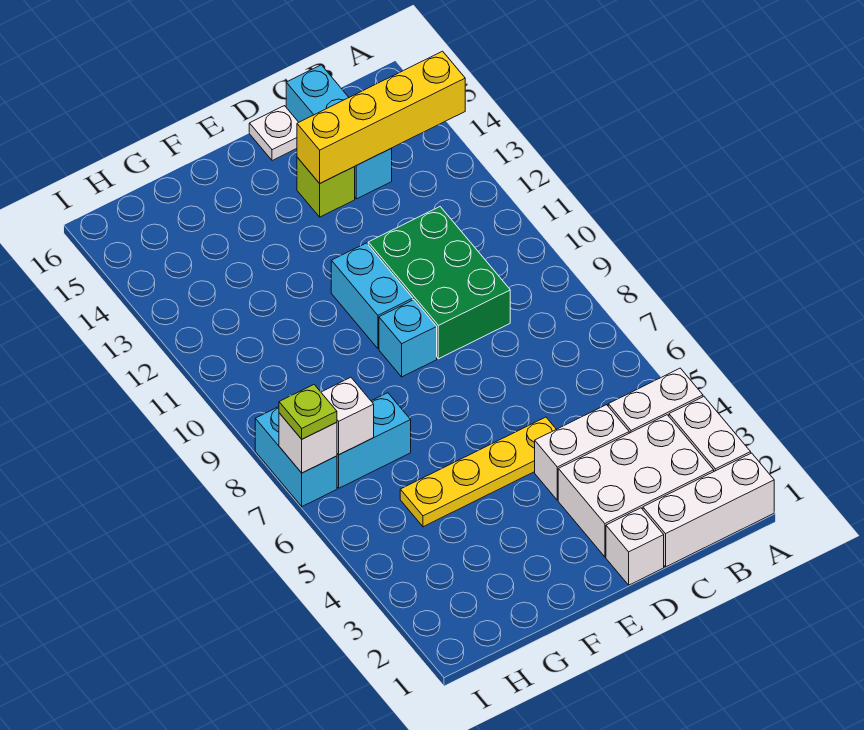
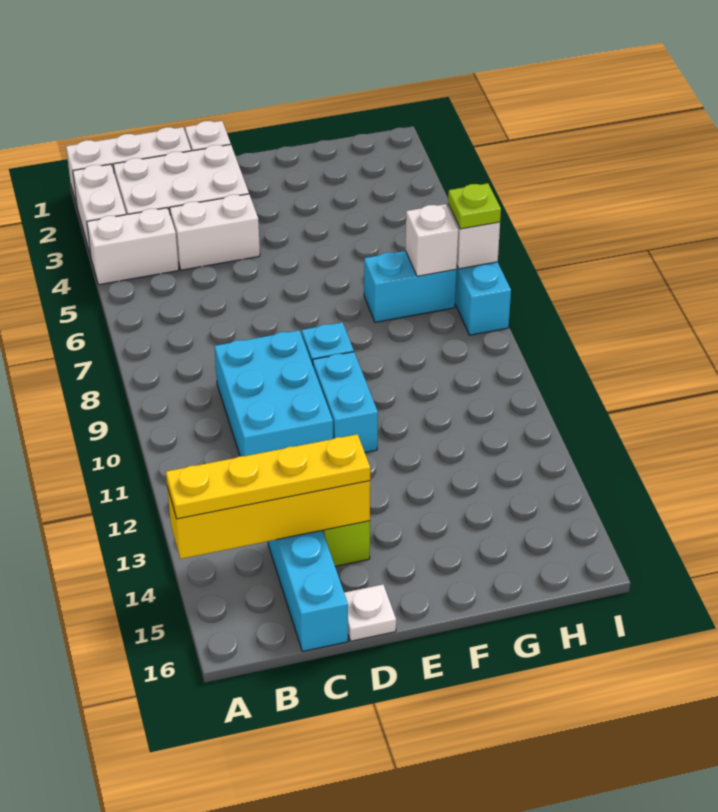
green brick C9:D11 level 1 -> cyan brick C9:D11 level 1
yellow plate D5:G5 level 1 -> yellow plate A14:D14 level 3

